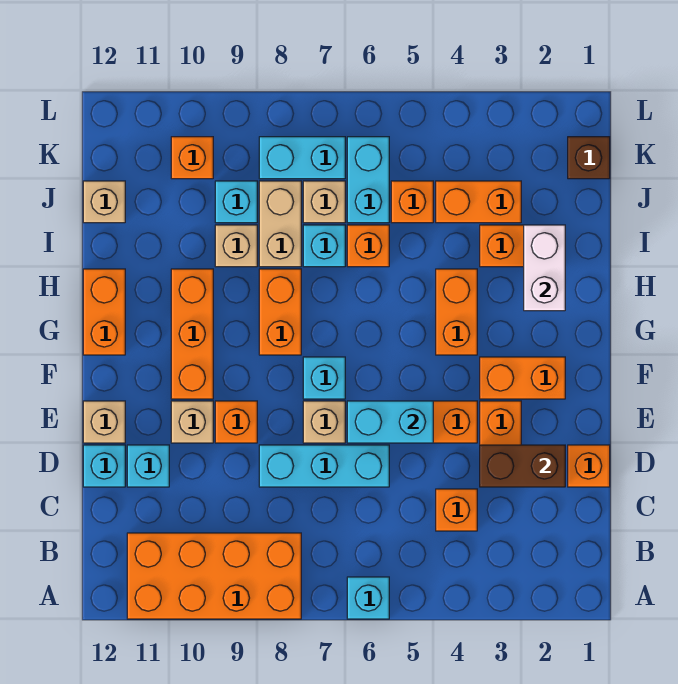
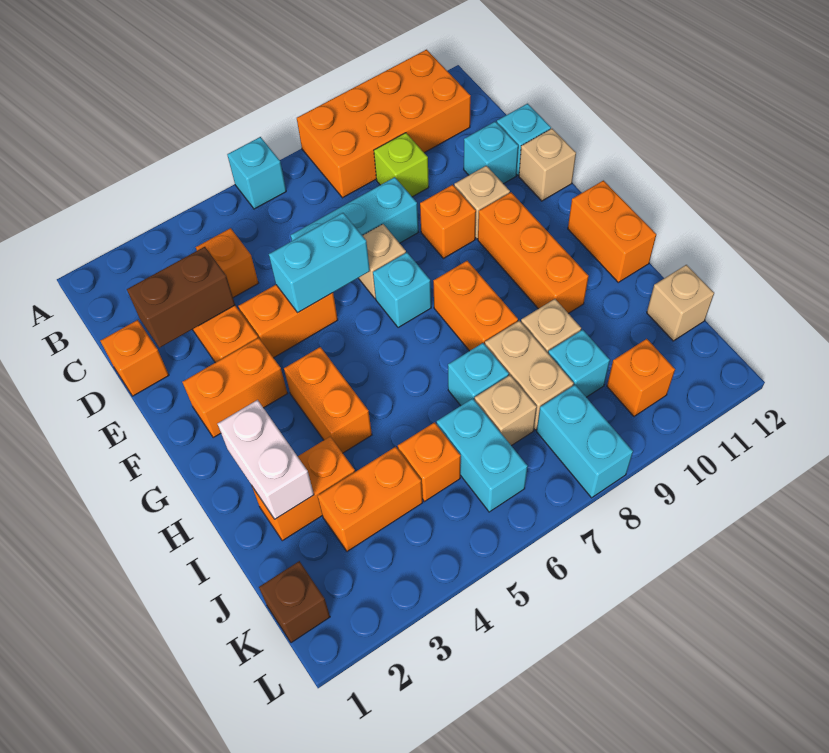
none -> lime brick C9 level 1
orange brick I6 level 1 -> none
cyan brick K7:K8 level 1 -> cyan brick K8:L8 level 1

